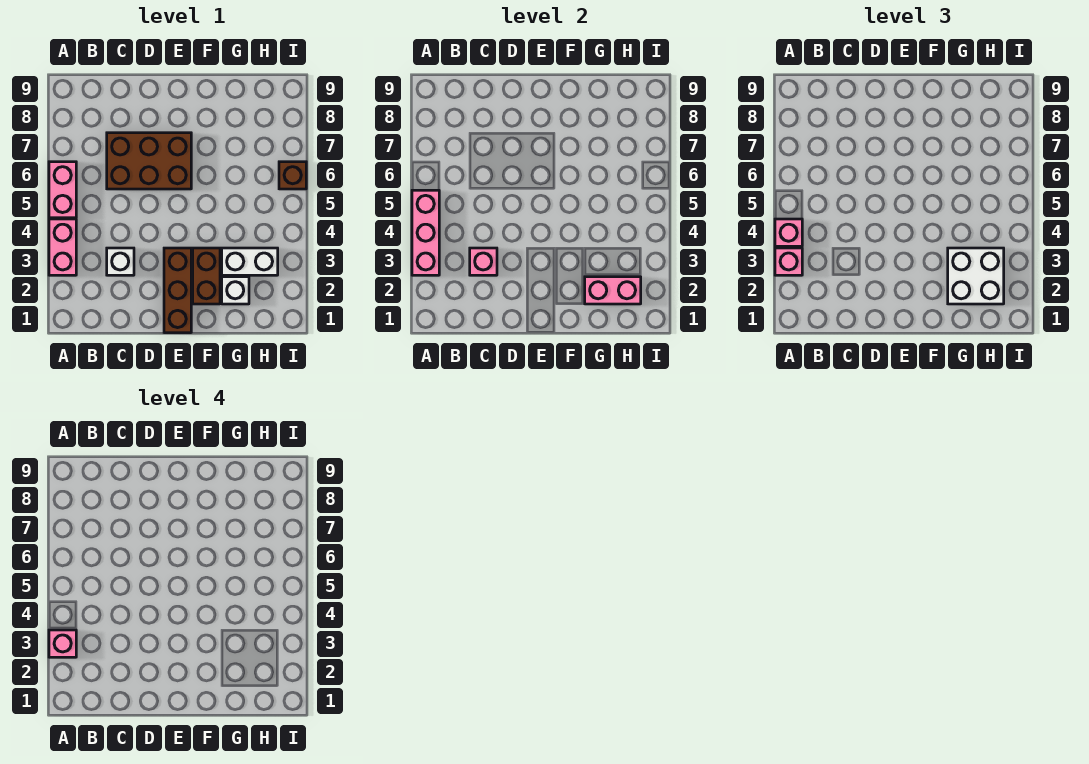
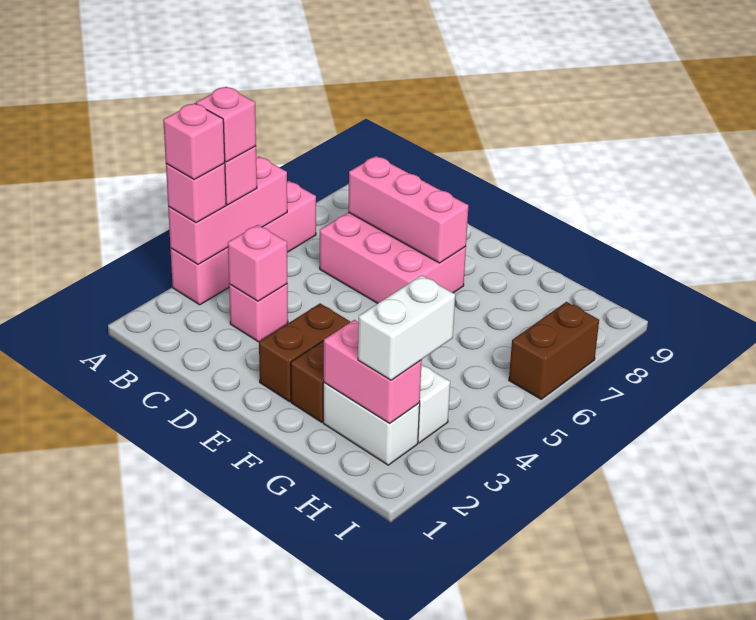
none -> pink brick A4 level 4
white brick C3 level 1 -> pink brick C3 level 1
brown brick C6:E7 level 1 -> pink brick C6:E7 level 1
none -> pink brick C7:E7 level 2
brown brick E1:E3 level 1 -> brown brick E2:E3 level 1
white brick G2 level 1 -> white brick G2:H2 level 1
white brick G2:H3 level 3 -> white brick H2:H3 level 3
brown brick I6 level 1 -> brown brick I6:I7 level 1

